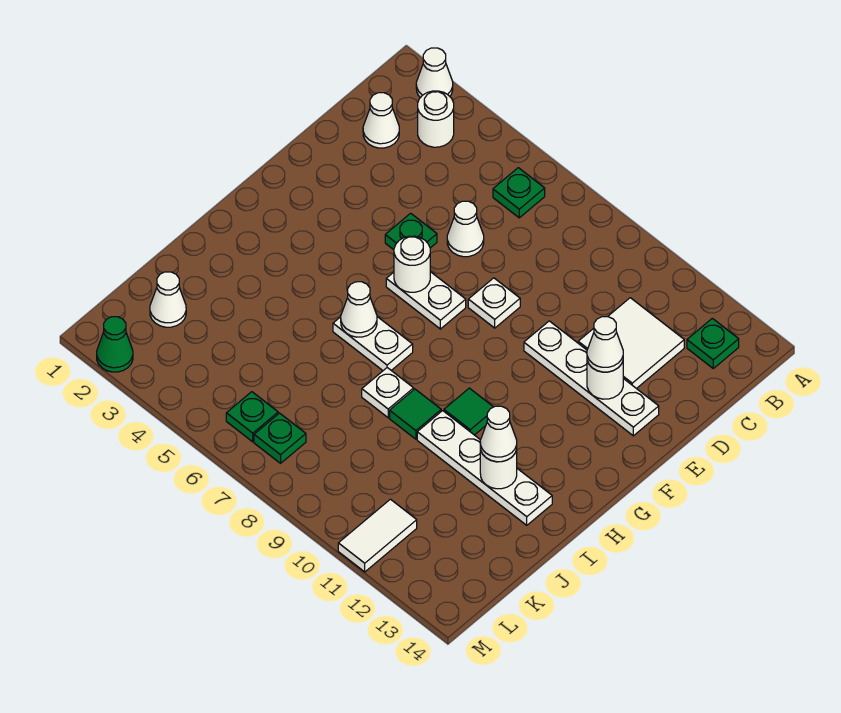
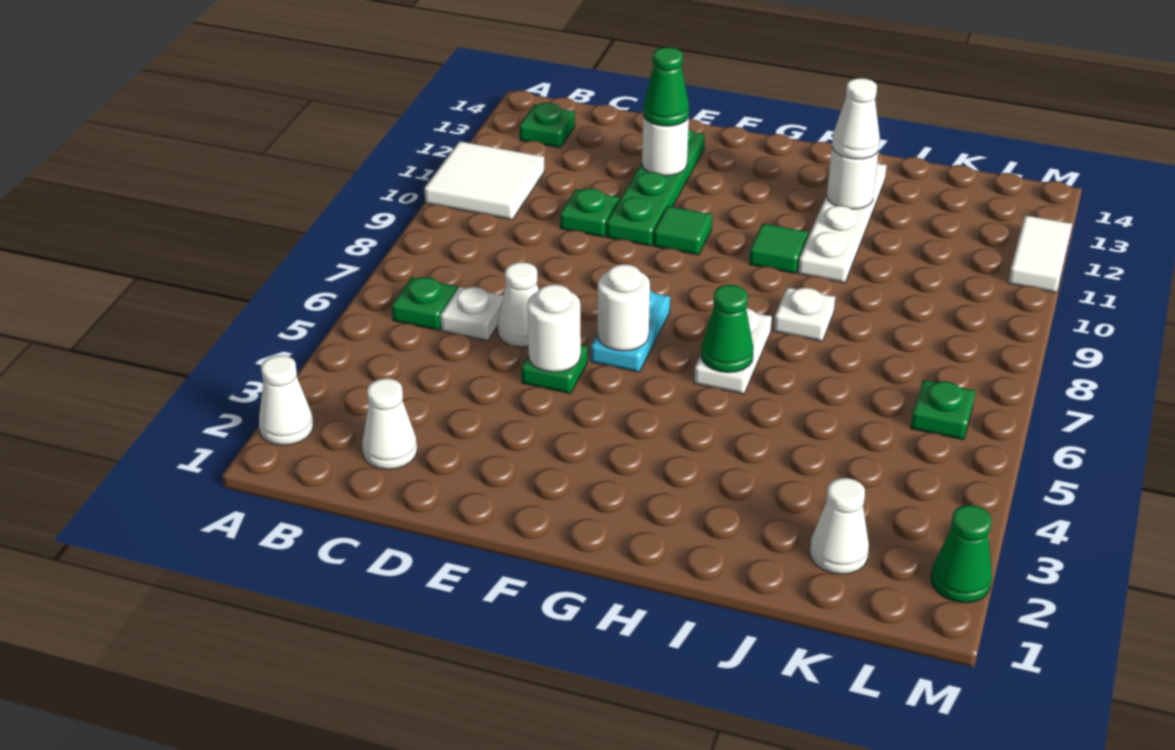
white round brick B3 level 1 -> white round brick E5 level 2
white tile C11:D12 level 1 -> white tile A10:B11 level 1
white plate E8 level 1 -> white plate C6 level 1
white plate E10:E13 level 1 -> green plate E10:E13 level 1
white cone E12 level 3 -> green cone E12 level 3
white plate F6:F7 level 1 -> cyan plate F6:F7 level 1
white cone H6 level 2 -> green cone H6 level 2
green tile I9 level 1 -> green tile F10 level 1
green plate L7 level 1 -> green plate D10 level 1
white tile L11:M11 level 1 -> white tile M11:M12 level 1

